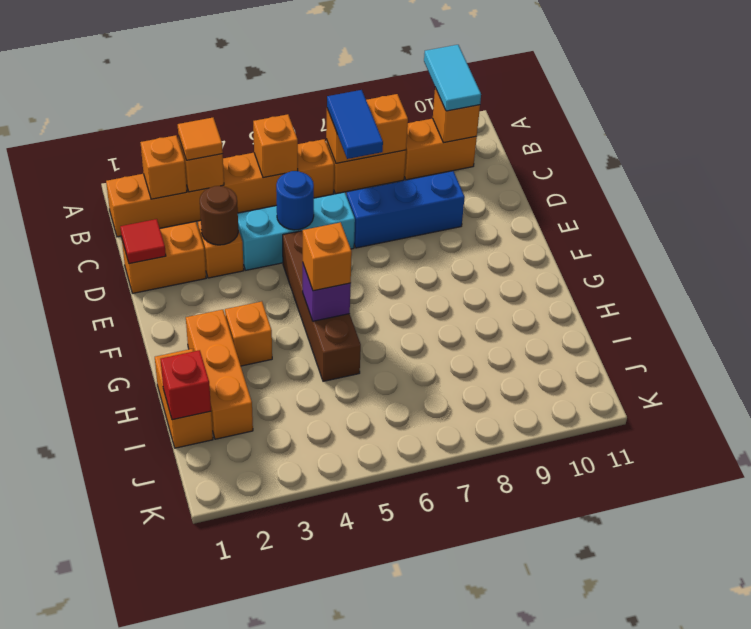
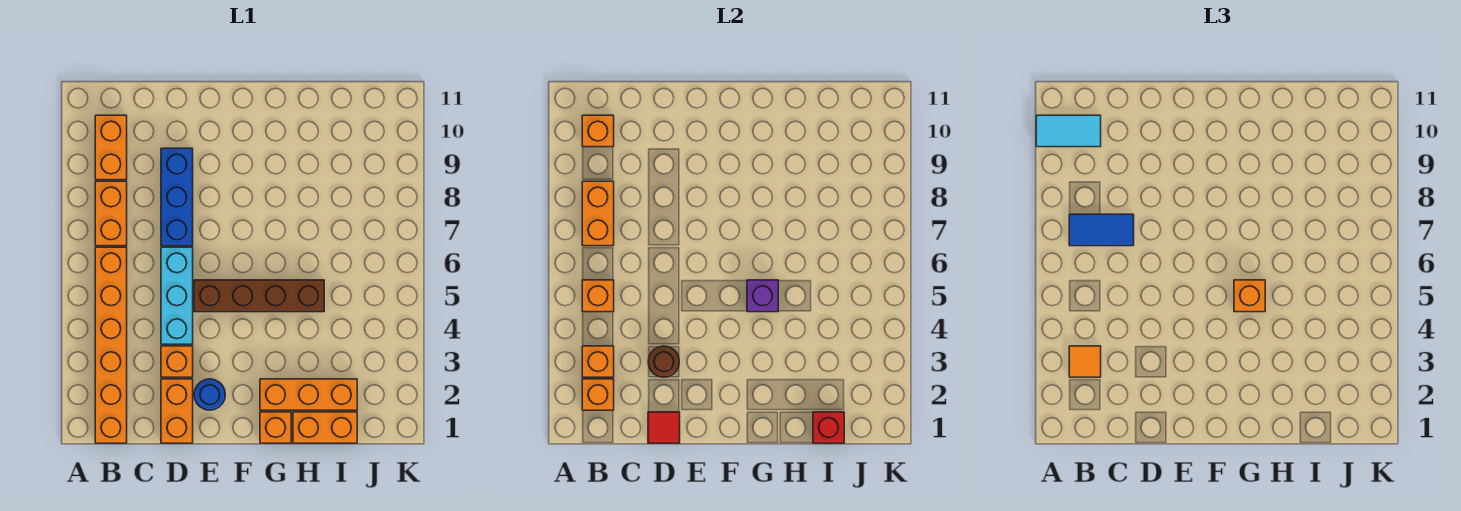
blue round brick D5 level 2 -> blue round brick E2 level 1
orange brick G3 level 1 -> orange brick G1 level 1

